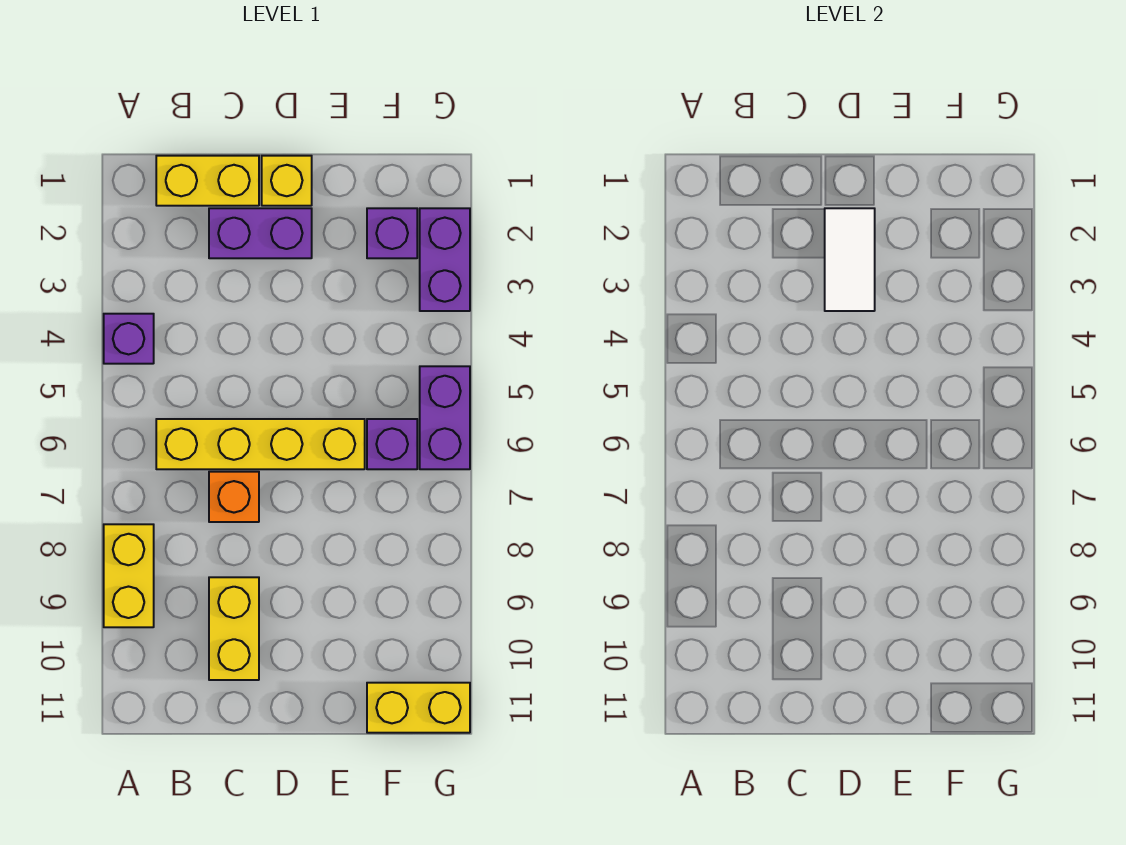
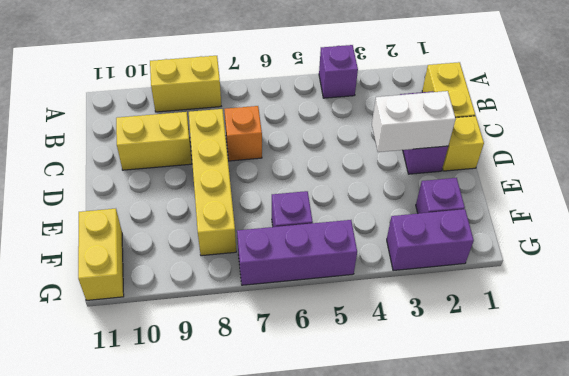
yellow brick B6:E6 level 1 -> yellow brick C8:F8 level 1
white tile D2:D3 level 2 -> white brick D2:D3 level 2
purple brick G5:G6 level 1 -> purple brick G5:G7 level 1

